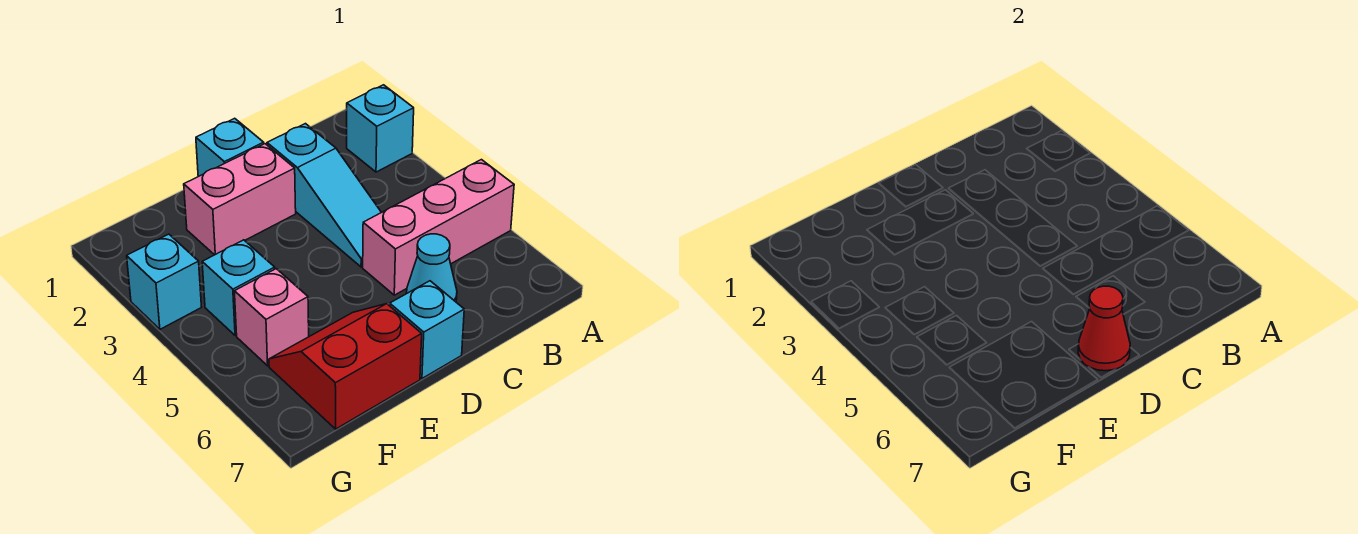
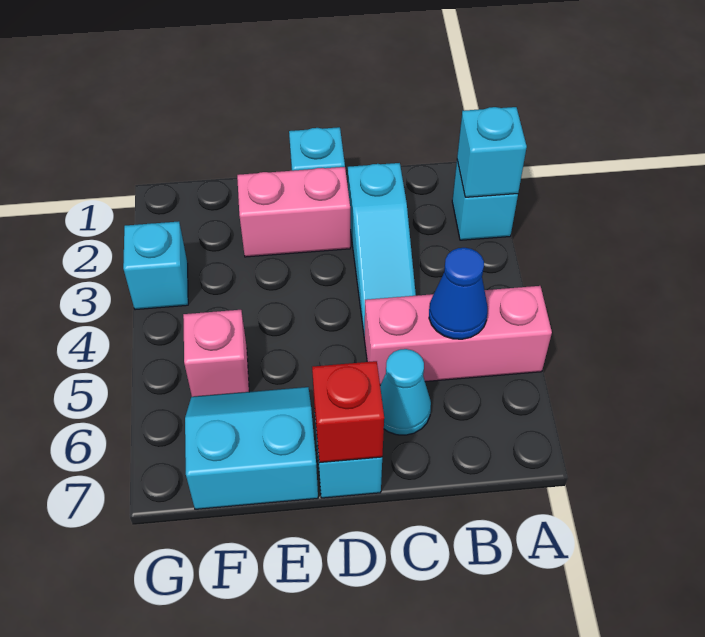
none -> blue cone B5 level 2
red cone D7 level 2 -> red brick D7 level 2
red slope E6:F7 level 1 top 7 -> cyan slope E6:F7 level 1 top 7
cyan brick F4 level 1 -> cyan brick A2 level 2

